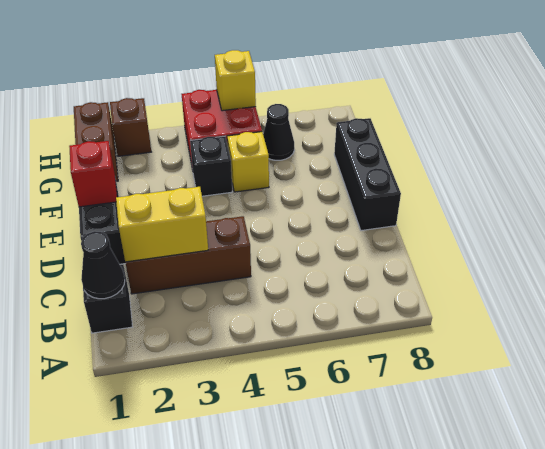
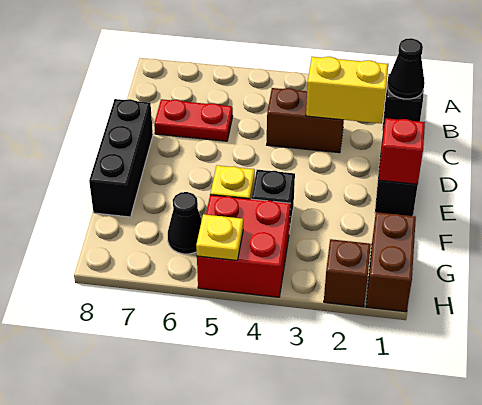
brown brick C2:C4 level 1 -> brown brick C3:C4 level 1
none -> red plate C6:C7 level 1
yellow brick H5 level 2 -> yellow plate H5 level 2

